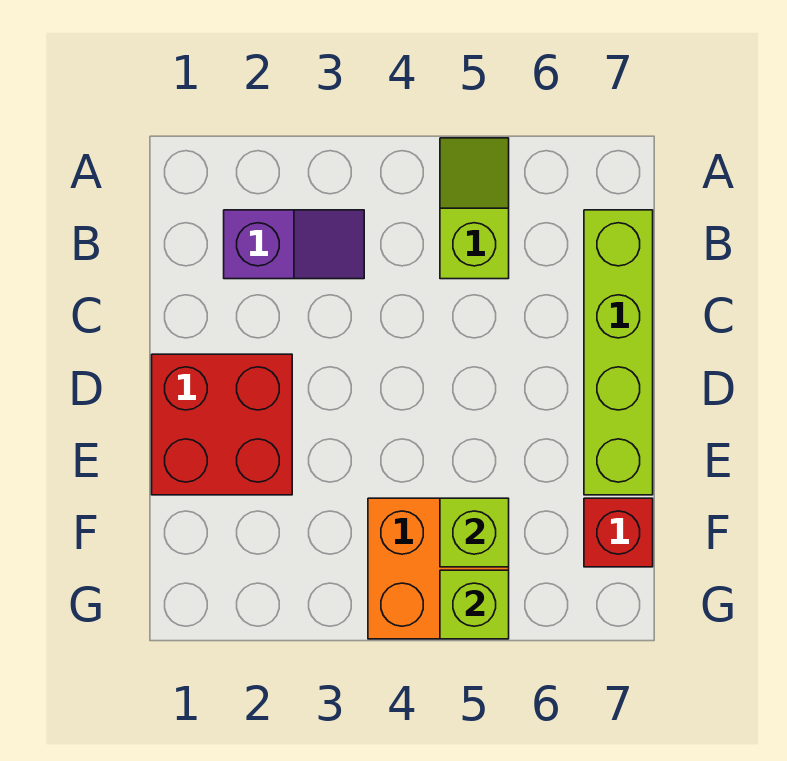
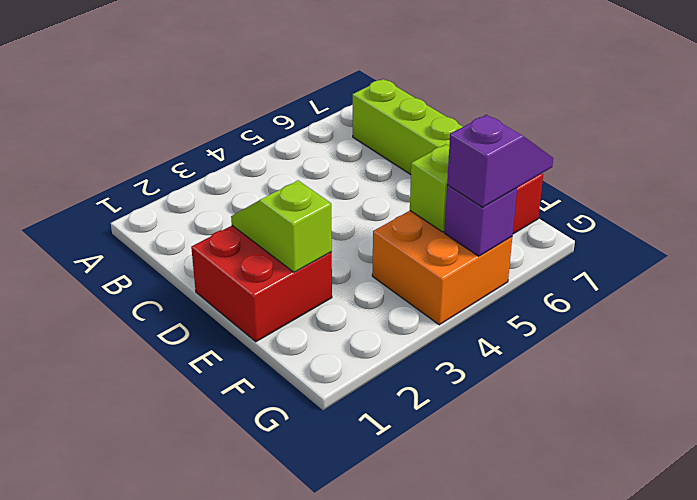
lime slope A5:B5 level 1 top B -> lime slope D2:E2 level 2 top E
purple slope B2:B3 level 1 top 2 -> purple slope G5:G6 level 3 top 5
lime brick G5 level 2 -> purple brick G5 level 2

